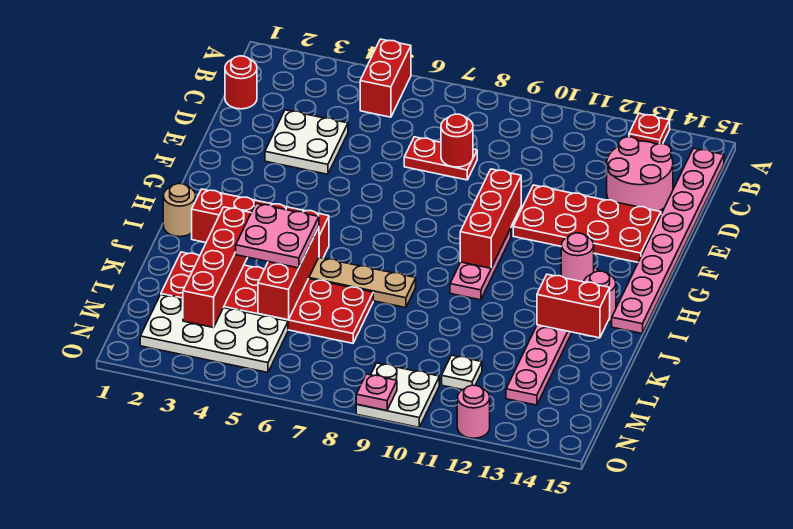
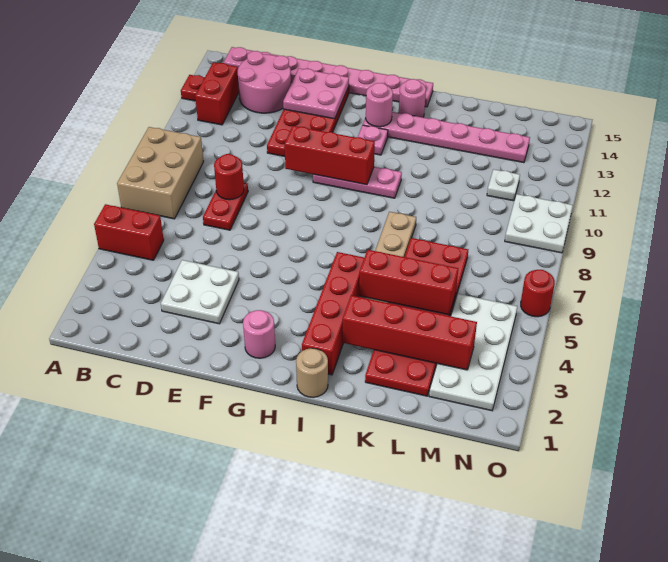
none -> tan brick A7:B9 level 1
red round brick C1 level 1 -> red round brick O6 level 1
pink plate J4:K5 level 3 -> pink plate E13:F14 level 2
red brick J13:J14 level 2 -> red brick B12:B13 level 1
pink plate O9 level 2 -> pink plate H12 level 1
pink round brick O12 level 1 -> pink round brick G2 level 1

